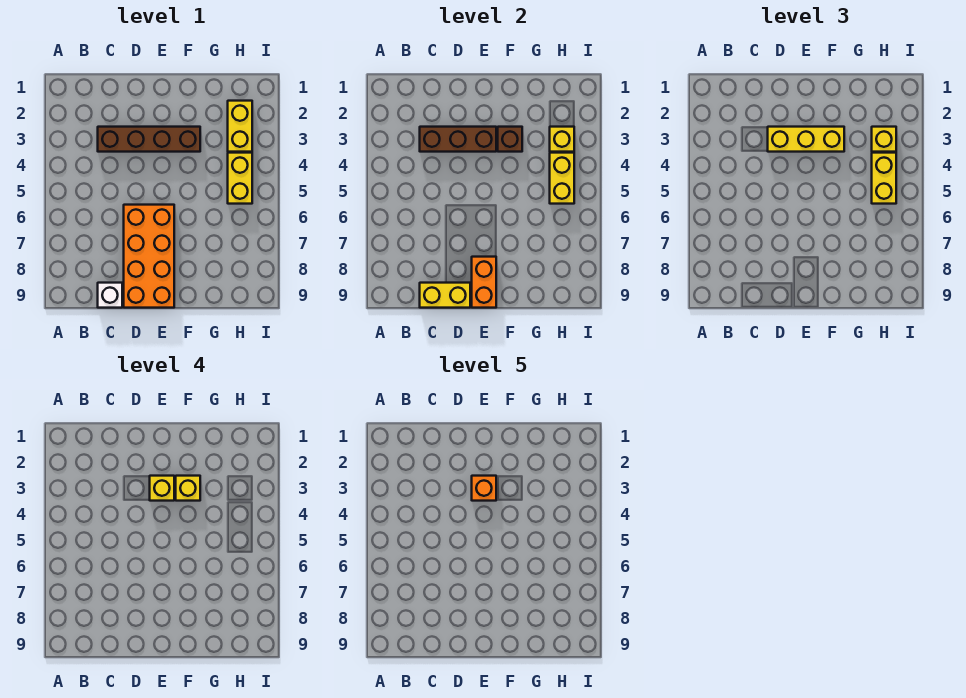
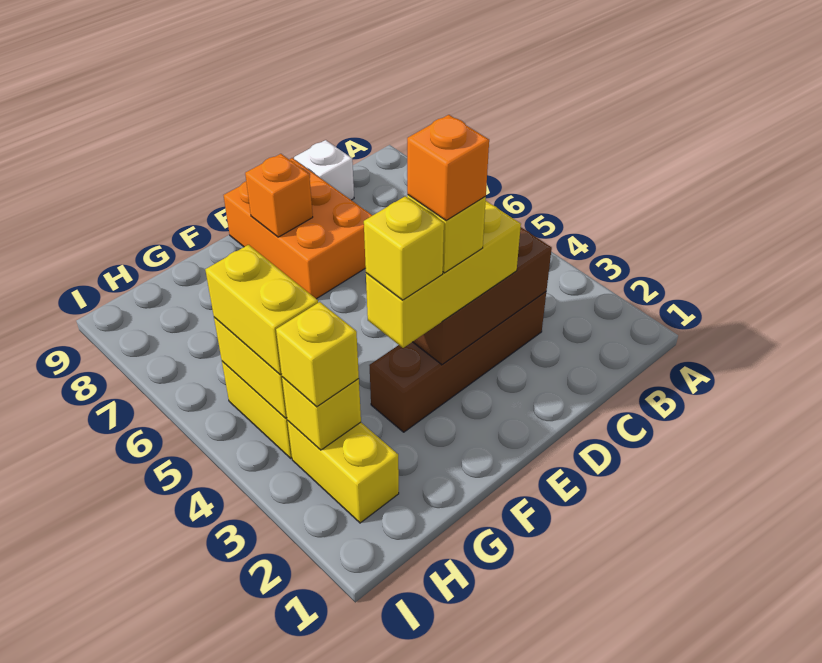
yellow brick C9:D9 level 2 -> none
orange brick D6:E9 level 1 -> orange brick D7:E9 level 1
orange brick E8:E9 level 2 -> orange brick E8 level 2
brown brick F3 level 2 -> none

